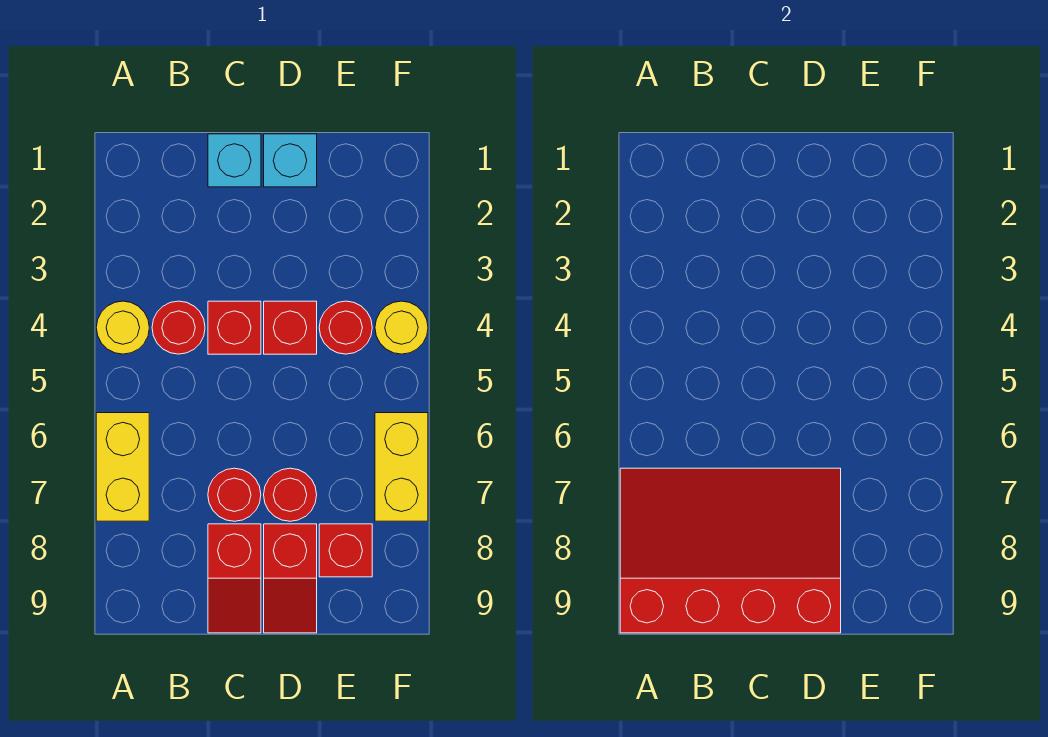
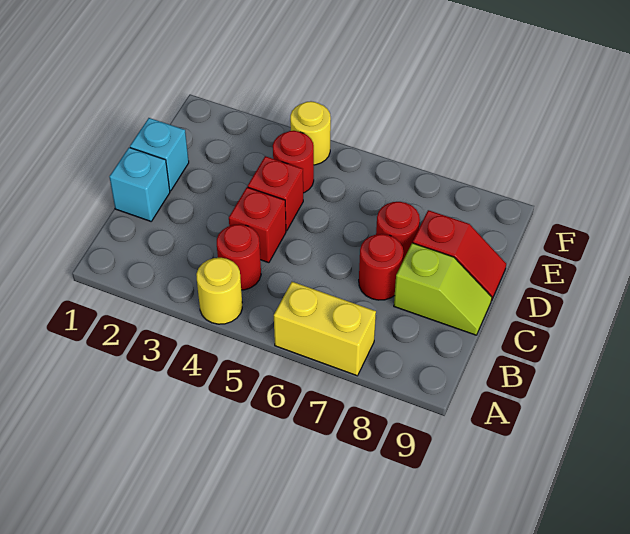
red slope A7:D9 level 2 top 9 -> none
red slope C8:C9 level 1 top 8 -> lime slope C8:C9 level 1 top 8
red brick E8 level 1 -> none
yellow brick F6:F7 level 1 -> none

